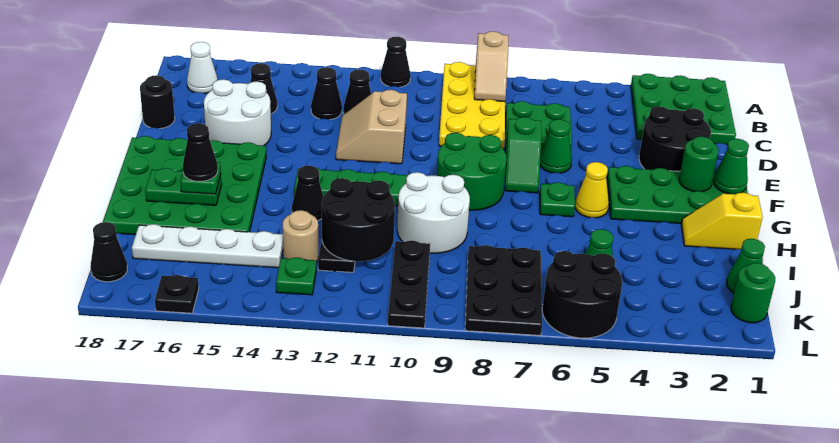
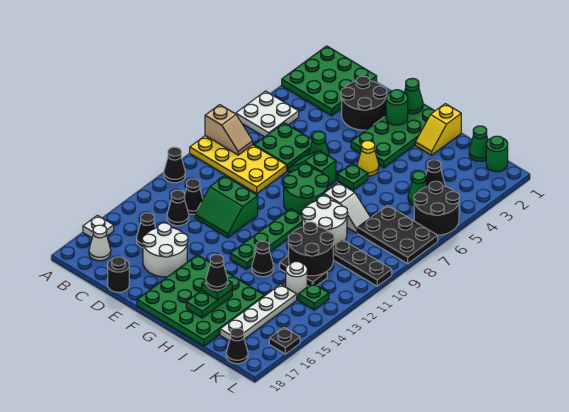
none -> white plate A5:B6 level 1
none -> white plate A16 level 1
tan slope D11:E12 level 1 top 11 -> green slope D11:E12 level 1 top 11
green slope E7:F7 level 1 top E -> green slope E7:F7 level 1 top F
none -> white slope H8:I8 level 1 top H
none -> black cone J4 level 1
tan round brick J13 level 1 -> white round brick J13 level 1

